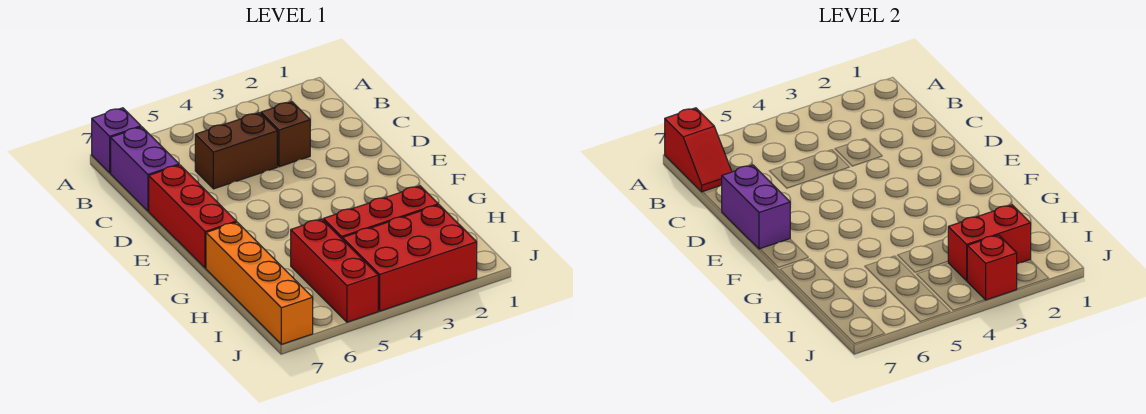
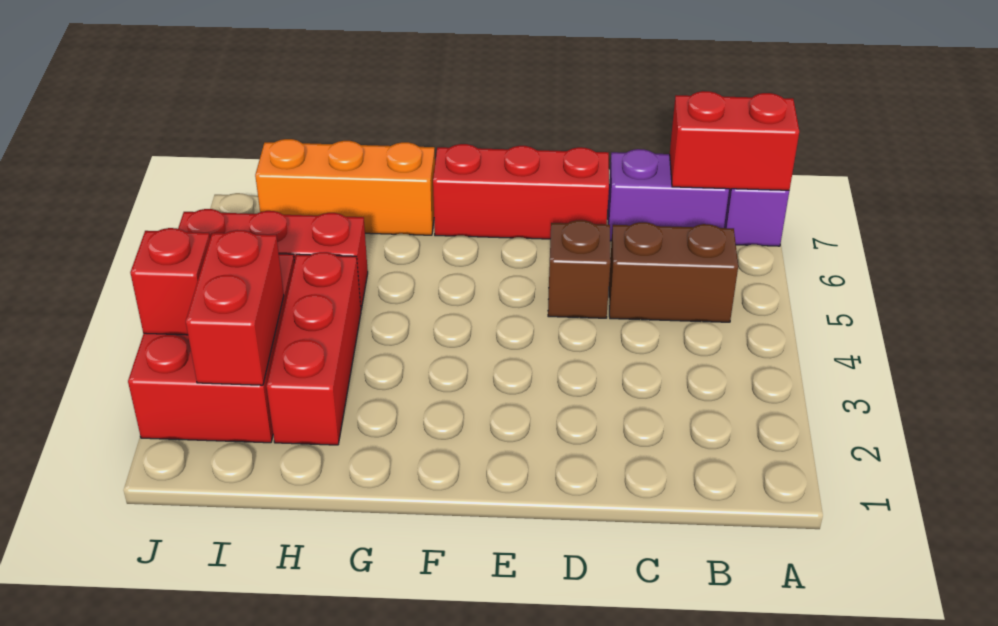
red slope A7:B7 level 2 top A -> red brick A7:B7 level 2
brown brick C3 level 1 -> brown brick D5 level 1
brown brick C4:C5 level 1 -> brown brick B5:C5 level 1
purple brick D7:E7 level 2 -> none
orange brick G7:J7 level 1 -> orange brick G7:I7 level 1

